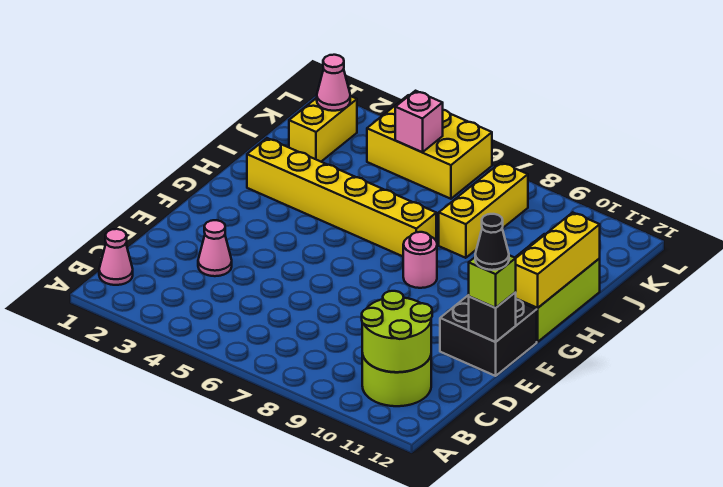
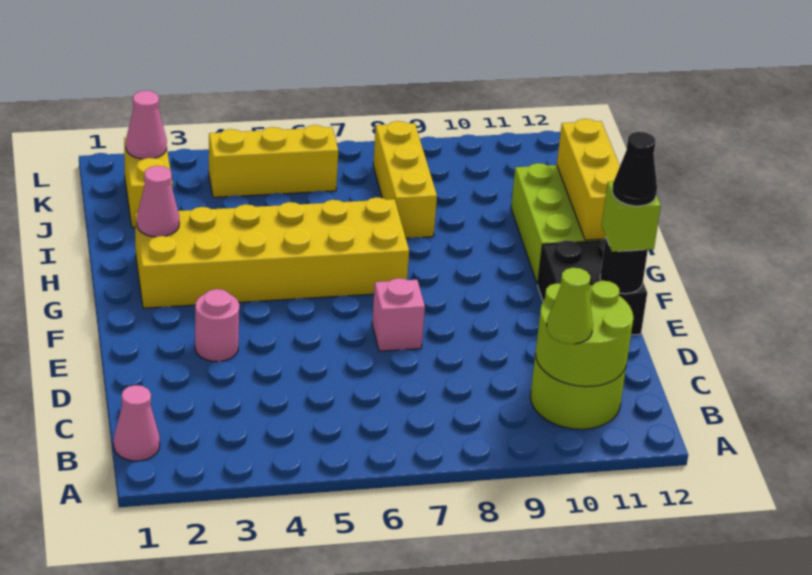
none -> lime cone B10 level 3
pink cone D3 level 1 -> pink cone H2 level 2
black brick E12 level 2 -> black round brick E12 level 2
pink round brick G8 level 1 -> pink round brick E3 level 1
yellow brick H2:H7 level 1 -> yellow brick G2:H7 level 1
yellow brick K4:L6 level 1 -> yellow brick K4:K6 level 1
pink brick K5 level 2 -> pink brick E7 level 1

